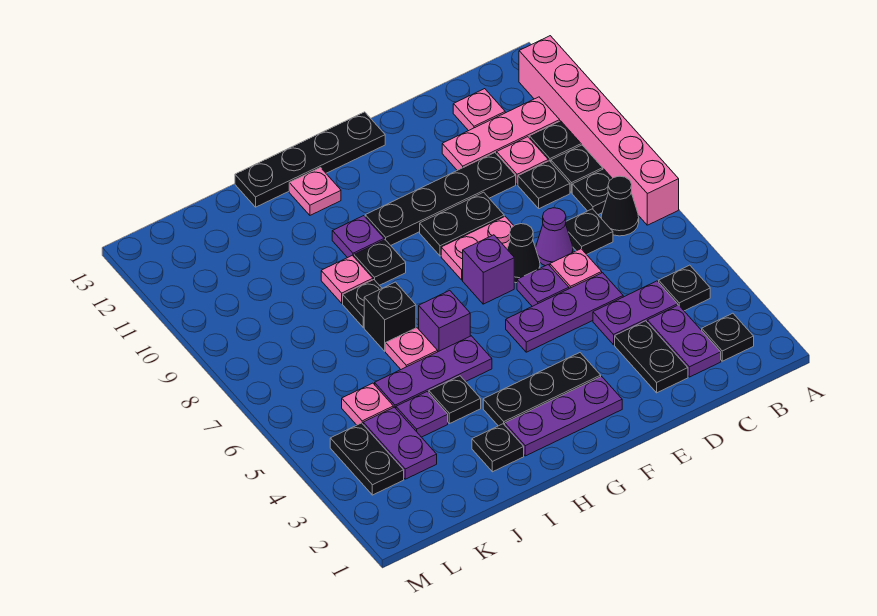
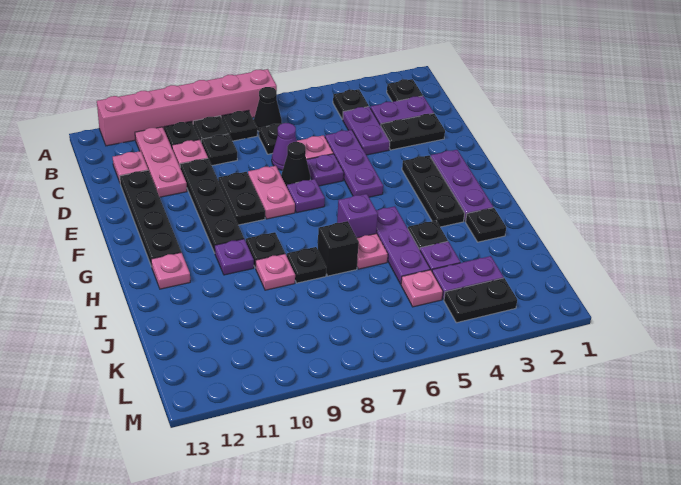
purple brick F7 level 1 -> purple plate F7 level 1
black plate F13:I13 level 1 -> black plate D12:G12 level 1

